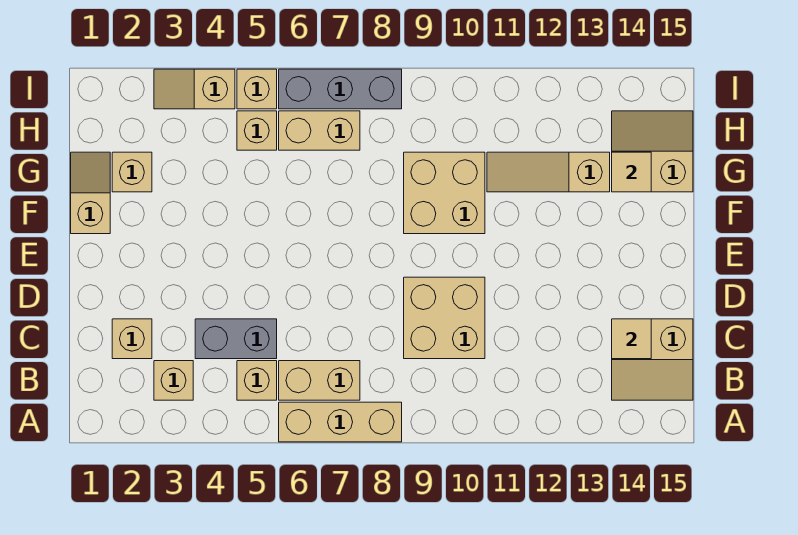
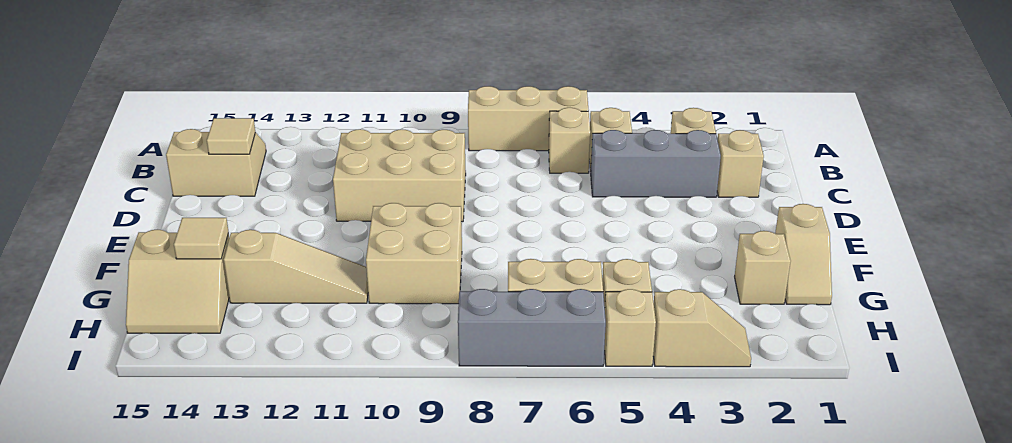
tan brick B6:B7 level 1 -> tan brick B6 level 1
grey brick C4:C5 level 1 -> grey brick C3:C5 level 1
tan brick C9:D10 level 1 -> tan brick C9:D11 level 1

